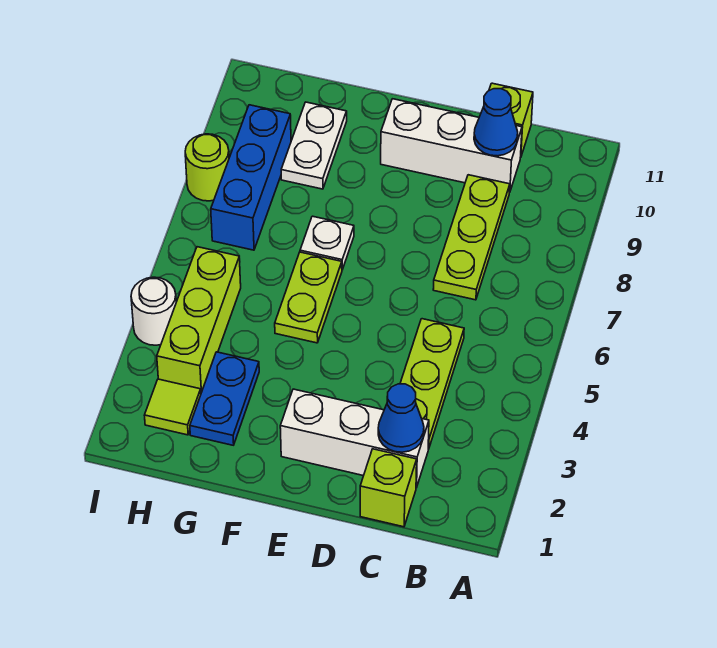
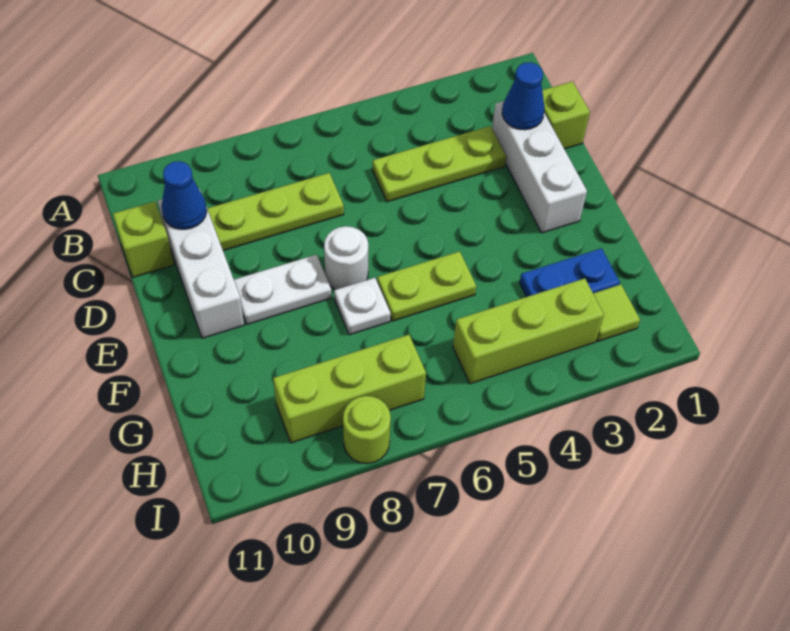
white plate G9:G10 level 1 -> white plate E8:E9 level 1
blue brick H7:H9 level 1 -> lime brick H7:H9 level 1
white round brick I4 level 1 -> white round brick E7 level 1

